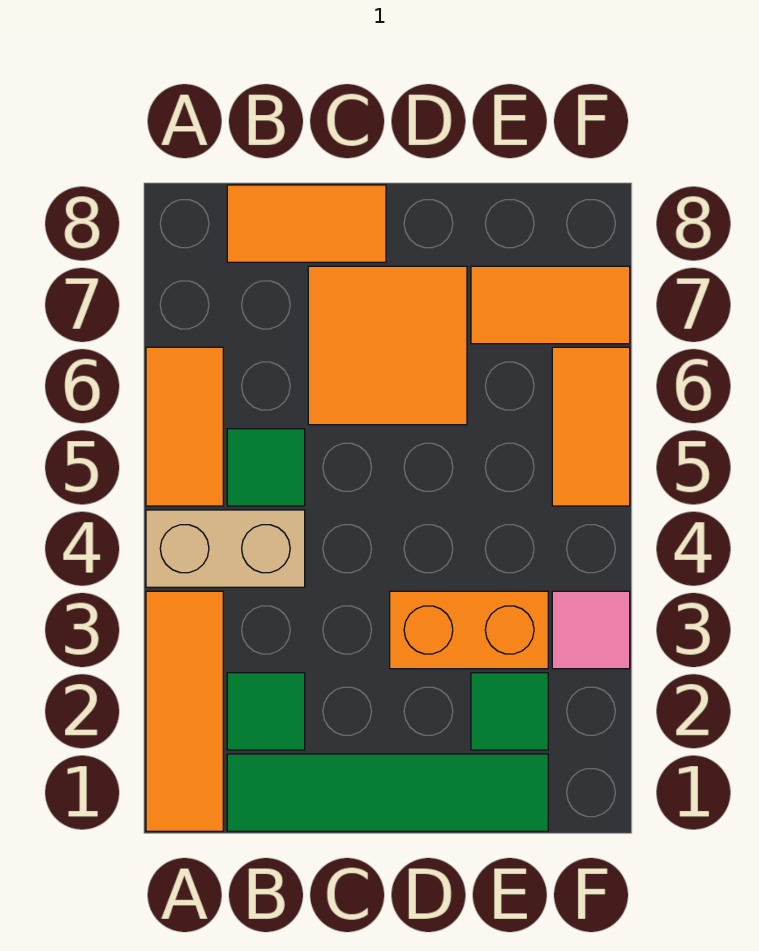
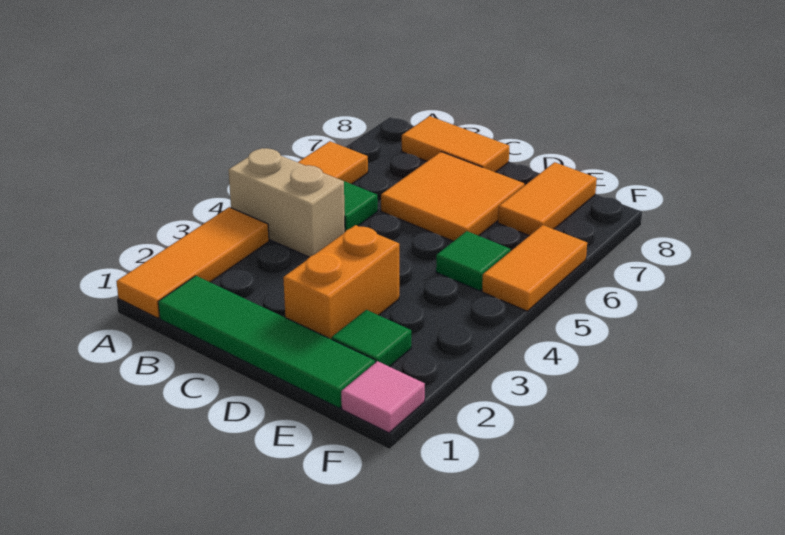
green tile B2 level 1 -> green tile E5 level 1
orange brick D3:E3 level 1 -> orange brick D2:D3 level 1
orange tile E7:F7 level 1 -> orange tile E7:E8 level 1
pink tile F3 level 1 -> pink tile F1 level 1

